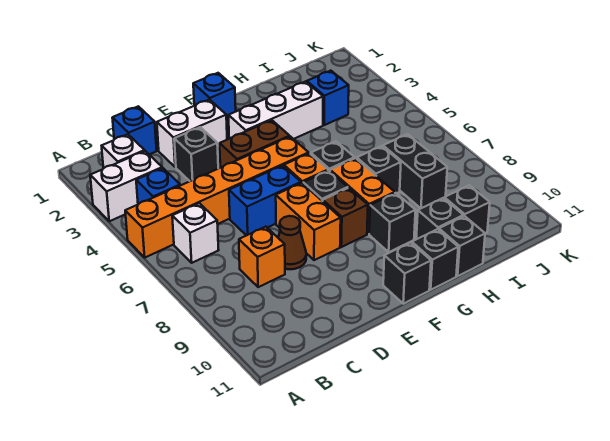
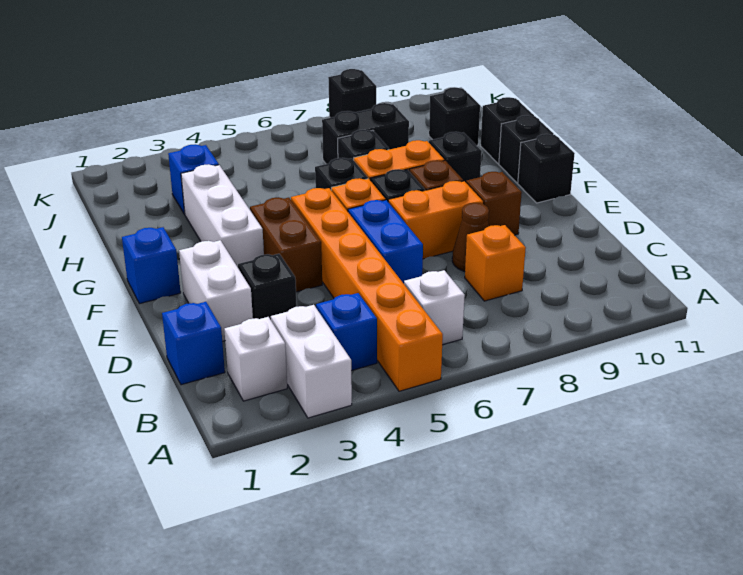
none -> brown brick E9 level 1
black brick H10 level 1 -> black brick K8 level 1

